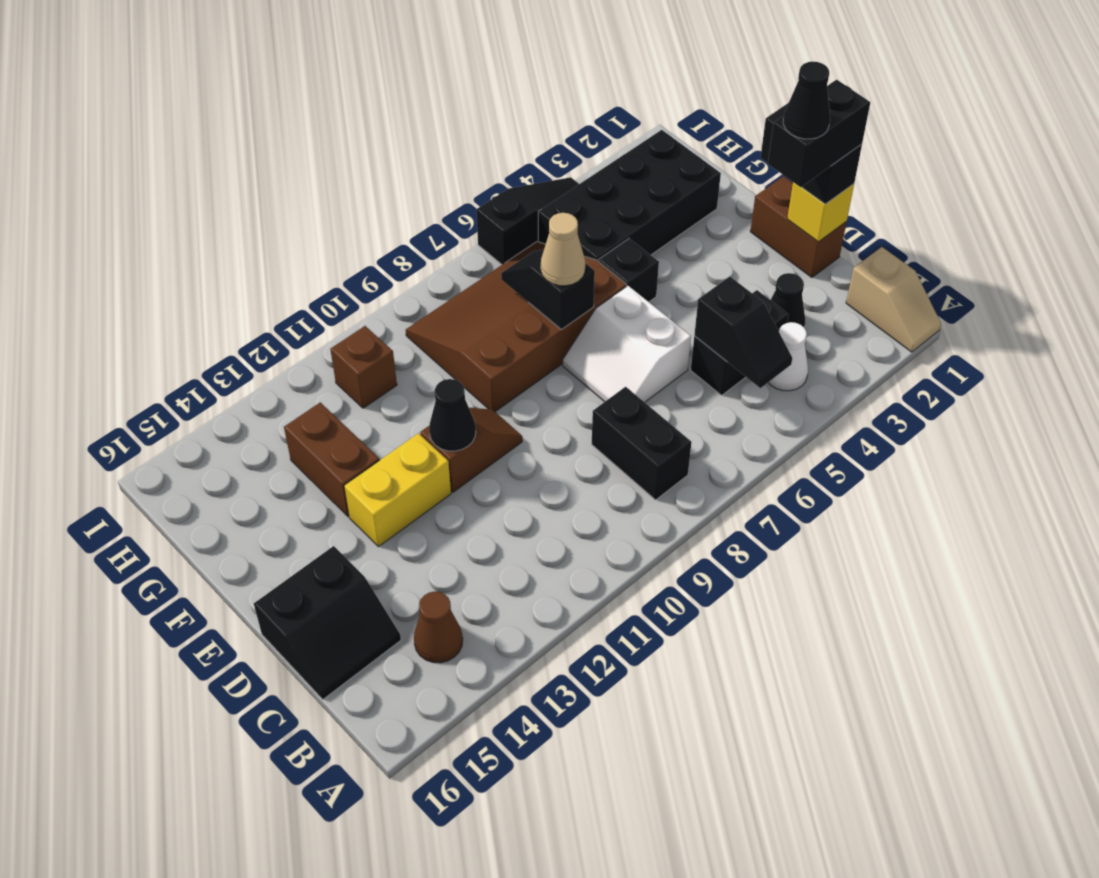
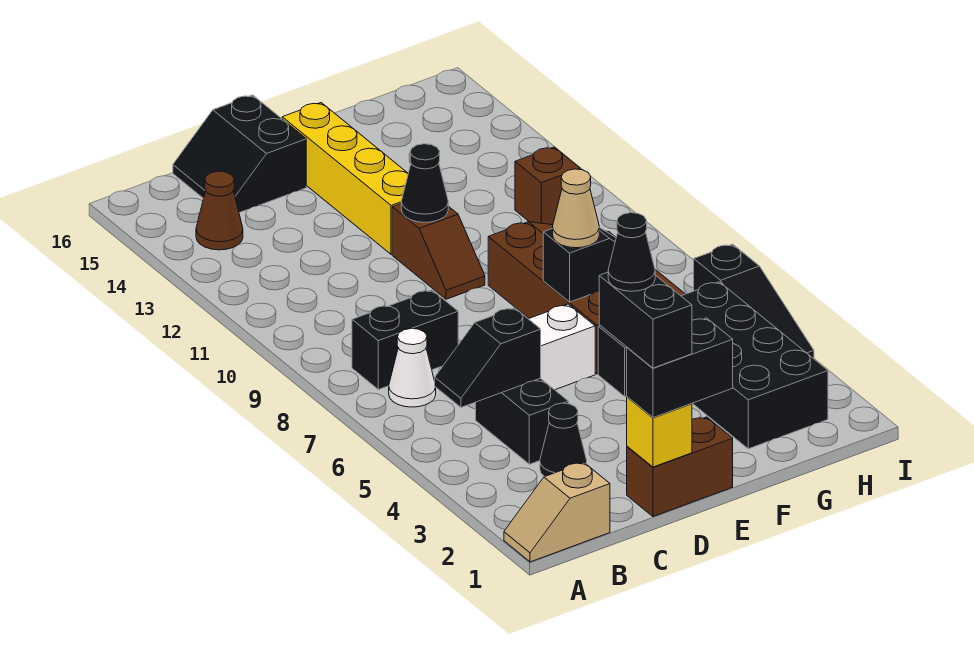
white cone B4 level 1 -> white cone B7 level 1
yellow brick E12:E13 level 1 -> yellow brick E12:E15 level 1
brown brick F13:G13 level 1 -> none

